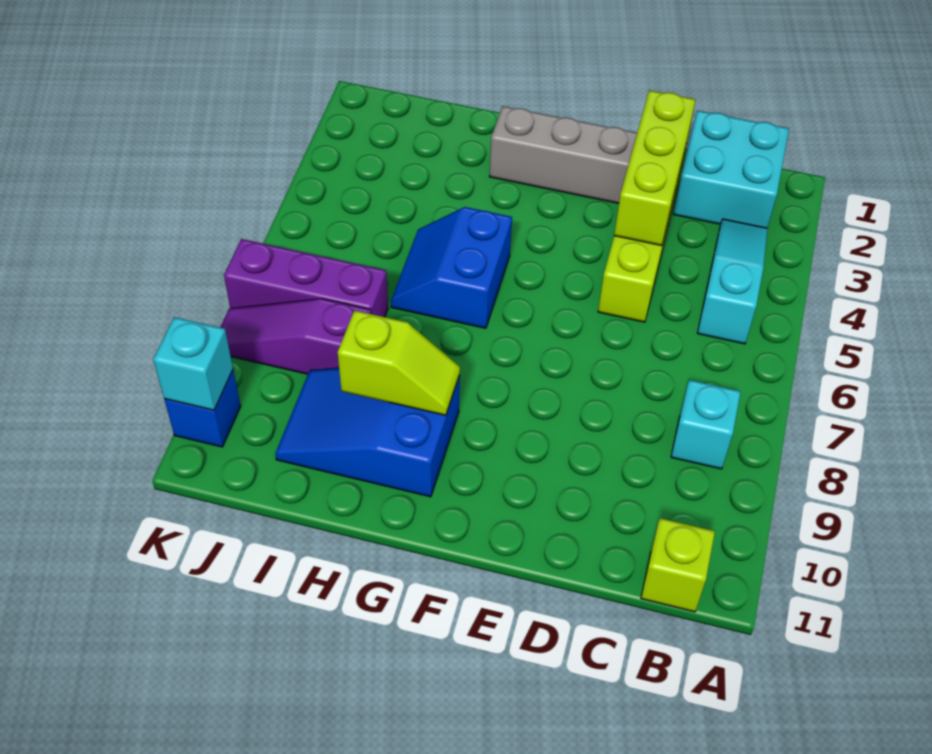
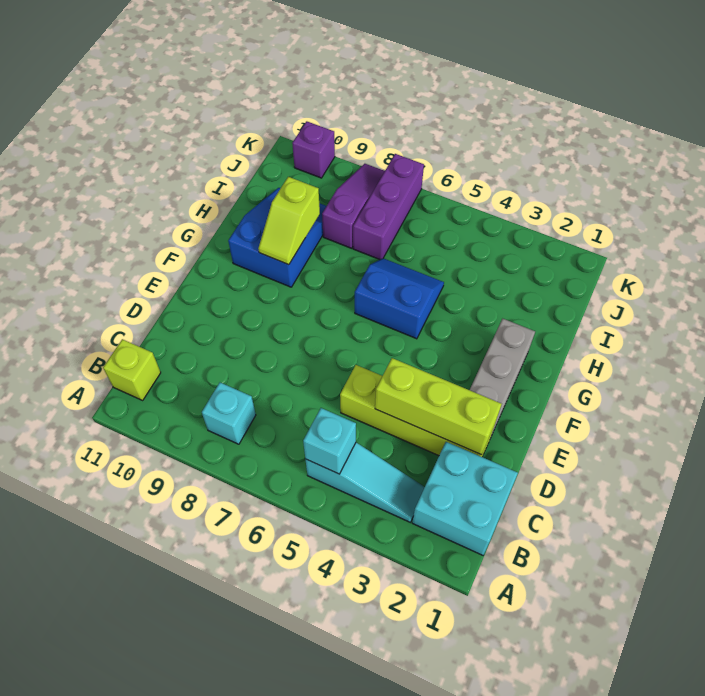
blue brick K10 level 1 -> purple brick K10 level 1
cyan brick K10 level 2 -> cyan brick B5 level 2

